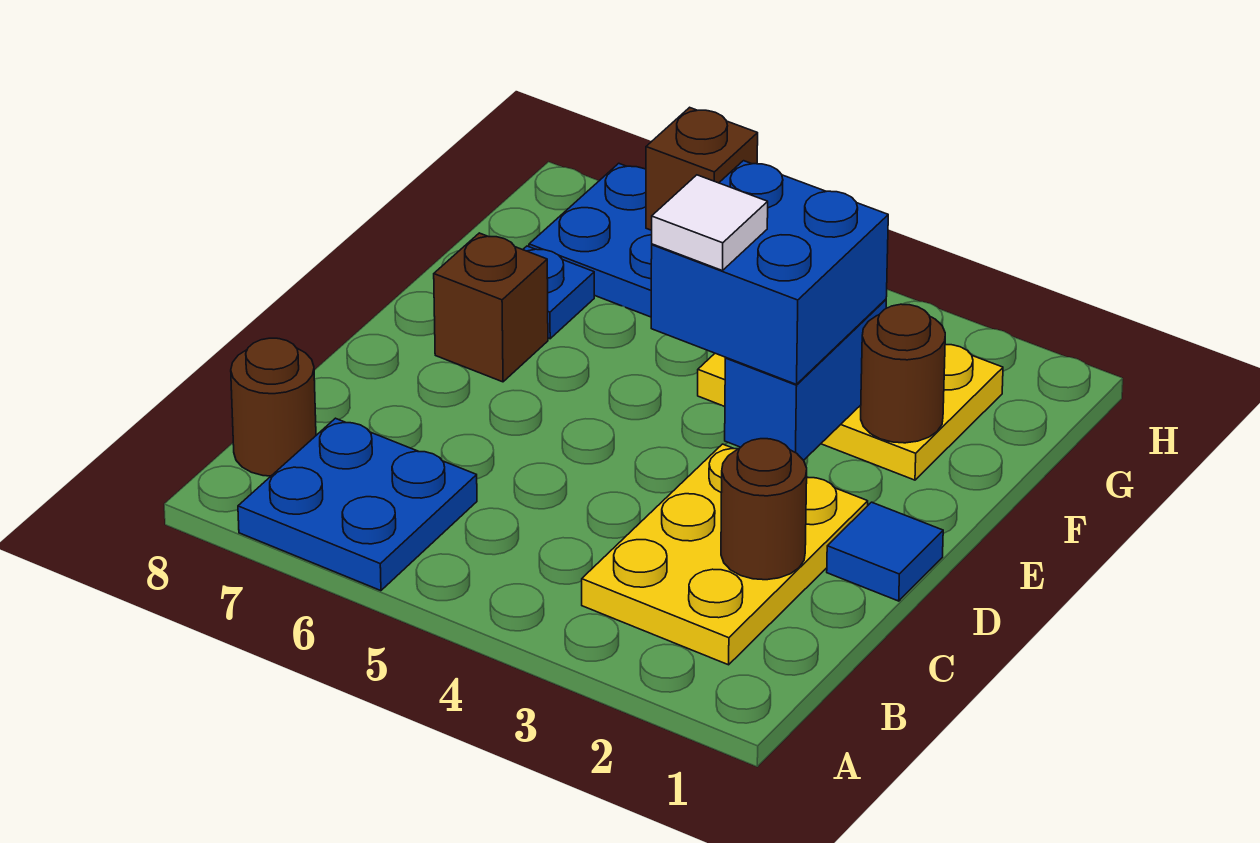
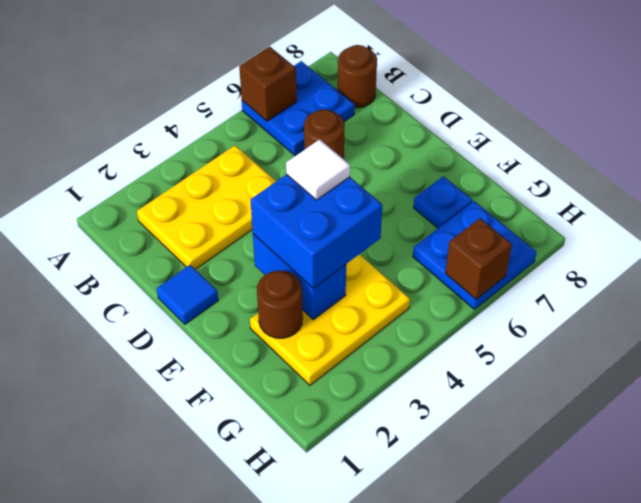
yellow plate B2:D3 level 1 -> yellow plate B2:C4 level 1
brown round brick C2 level 2 -> brown round brick C6 level 1
brown brick E7 level 1 -> brown brick A6 level 2

